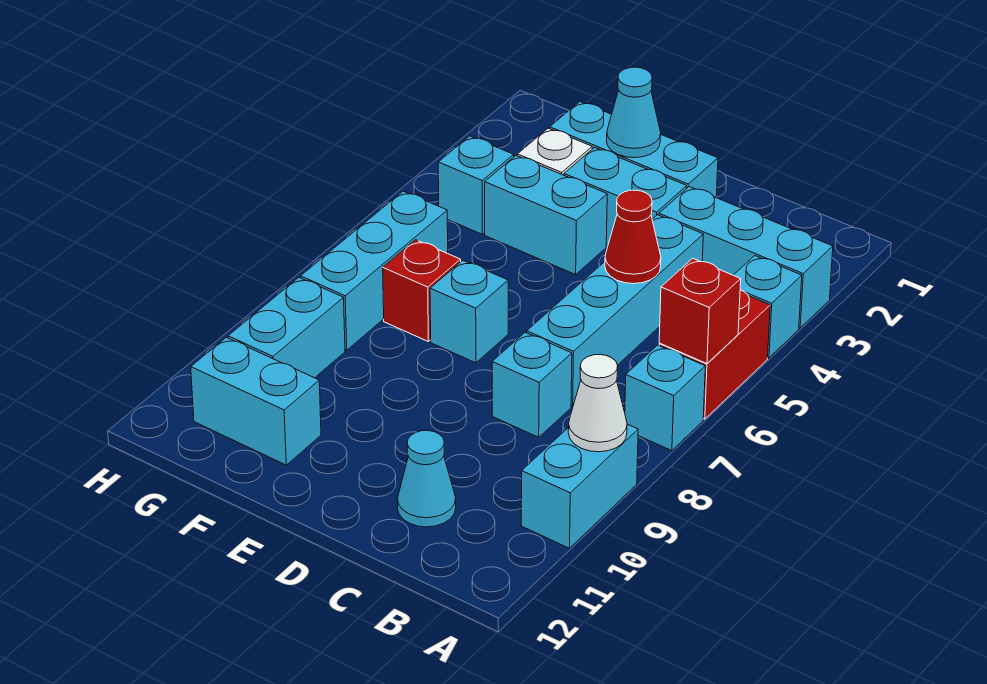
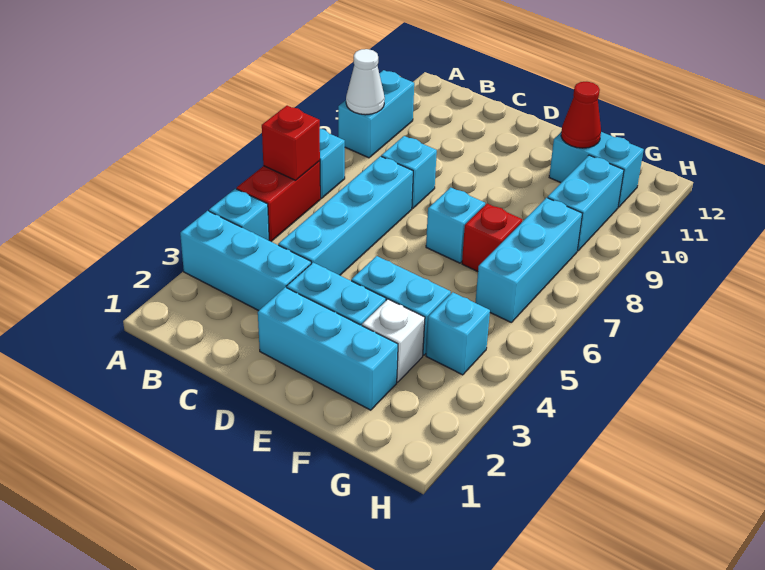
red cone C5 level 2 -> red cone F11 level 2
cyan cone C11 level 1 -> none
cyan cone E2 level 2 -> none

